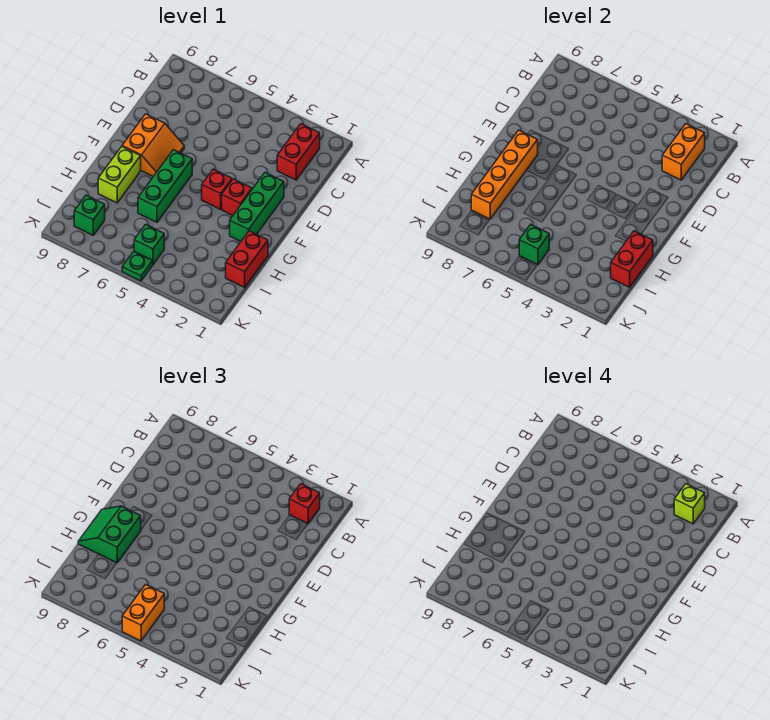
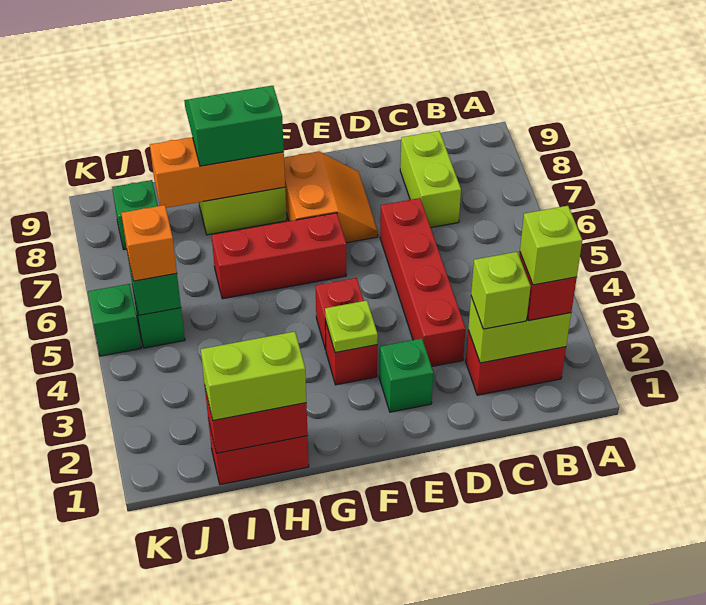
orange brick B2:C2 level 2 -> lime brick B2:C2 level 2
none -> lime brick C2 level 3
none -> lime brick C7:C8 level 1
none -> red brick D3:D6 level 1
green brick E2:G2 level 1 -> green brick E2 level 1
orange slope E7:F8 level 1 top 8 -> orange slope E7:F8 level 1 top F
none -> lime plate F3 level 2
green brick F6:H6 level 1 -> red brick F6:H6 level 1
orange brick F8:I8 level 2 -> orange brick G8:I8 level 2
none -> lime brick H1:I1 level 3
orange brick J5:K5 level 3 -> orange brick J5 level 3
green plate K5 level 1 -> green brick K5 level 1

